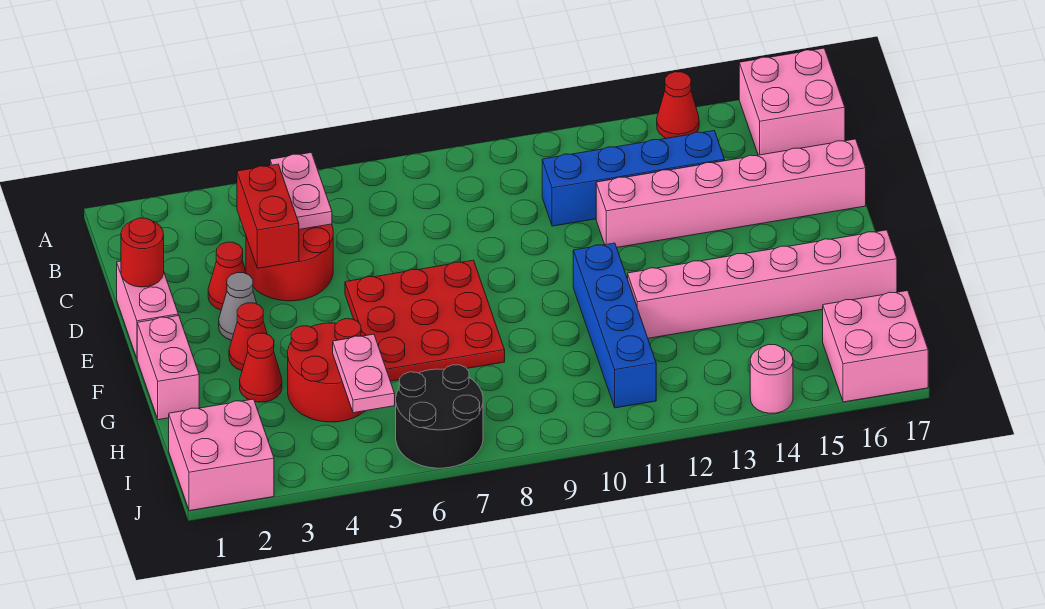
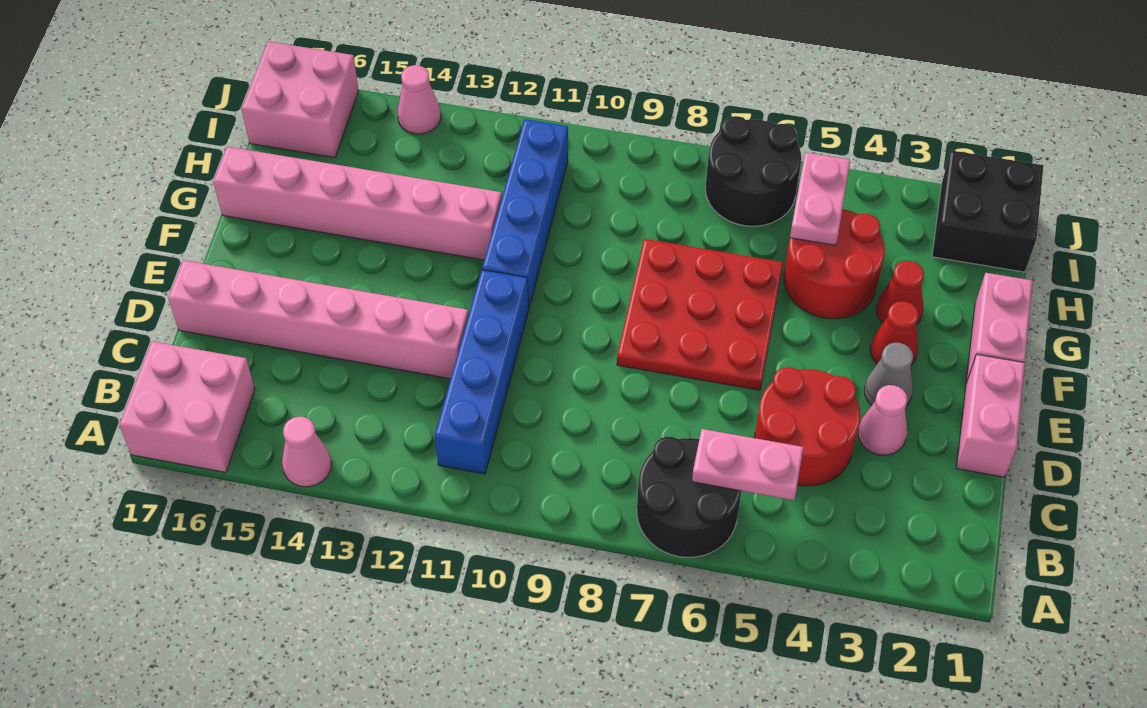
none -> black round brick A6:B7 level 1
red cone A14 level 1 -> pink cone A14 level 1
pink plate B5:C5 level 2 -> pink plate B5:B6 level 2
red brick C4:D4 level 2 -> none
blue brick C11:C14 level 1 -> blue brick B11:E11 level 1
red round brick D1 level 2 -> none
red cone D3 level 1 -> pink cone D3 level 1
pink brick I1:J2 level 1 -> black brick I1:J2 level 1
pink round brick J14 level 1 -> pink cone J14 level 1

